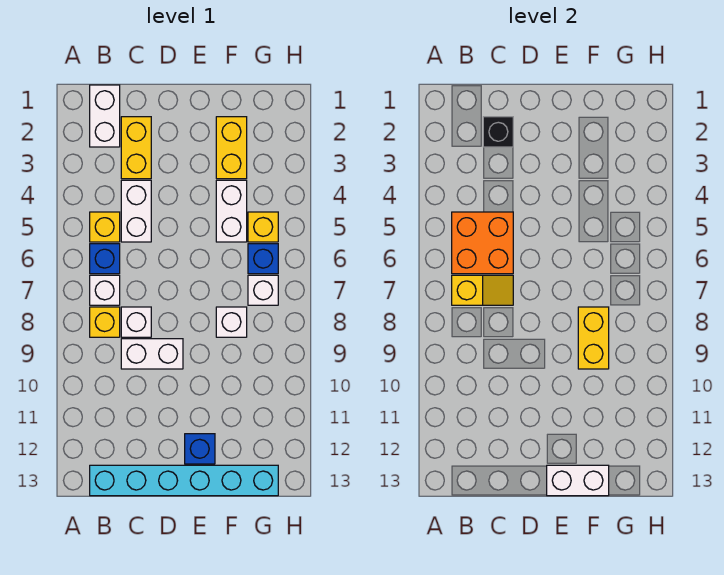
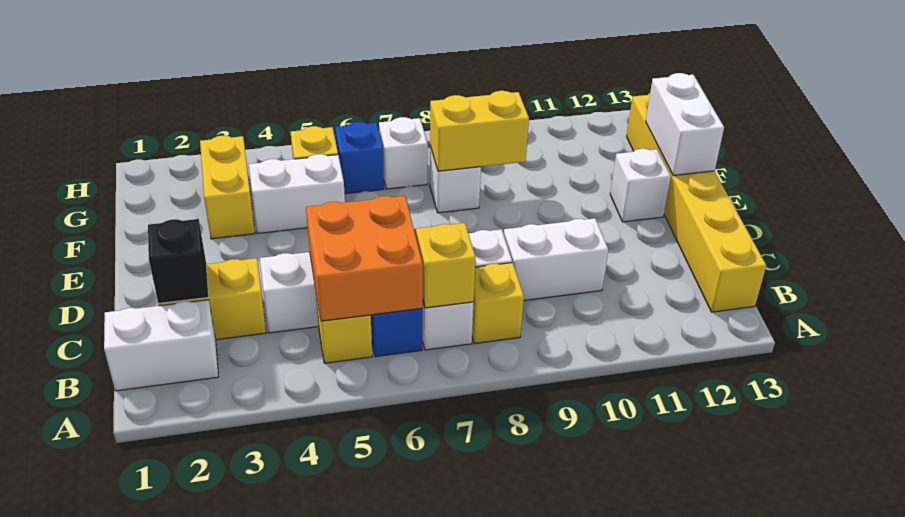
cyan brick B13:G13 level 1 -> yellow brick B13:G13 level 1
white brick C9:D9 level 1 -> white brick C9:C10 level 1
blue brick E12 level 1 -> white brick E12 level 1
yellow brick F2:F3 level 1 -> yellow brick F3:G3 level 1

